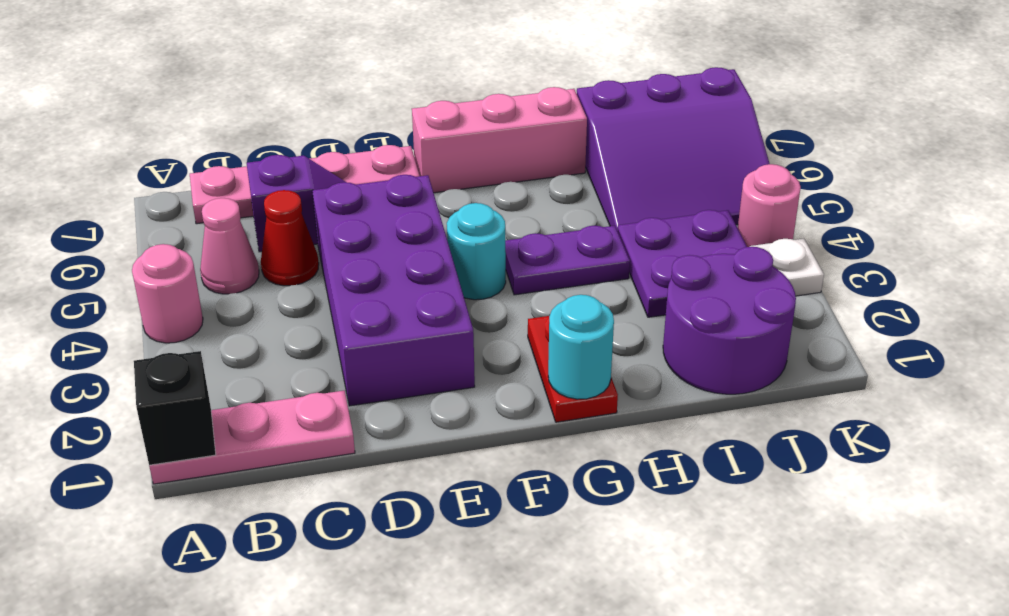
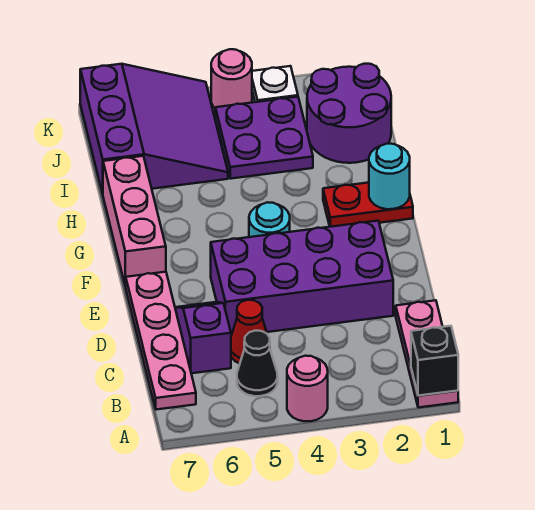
pink cone B5 level 1 -> black cone B5 level 1
purple plate G4:H4 level 1 -> none

